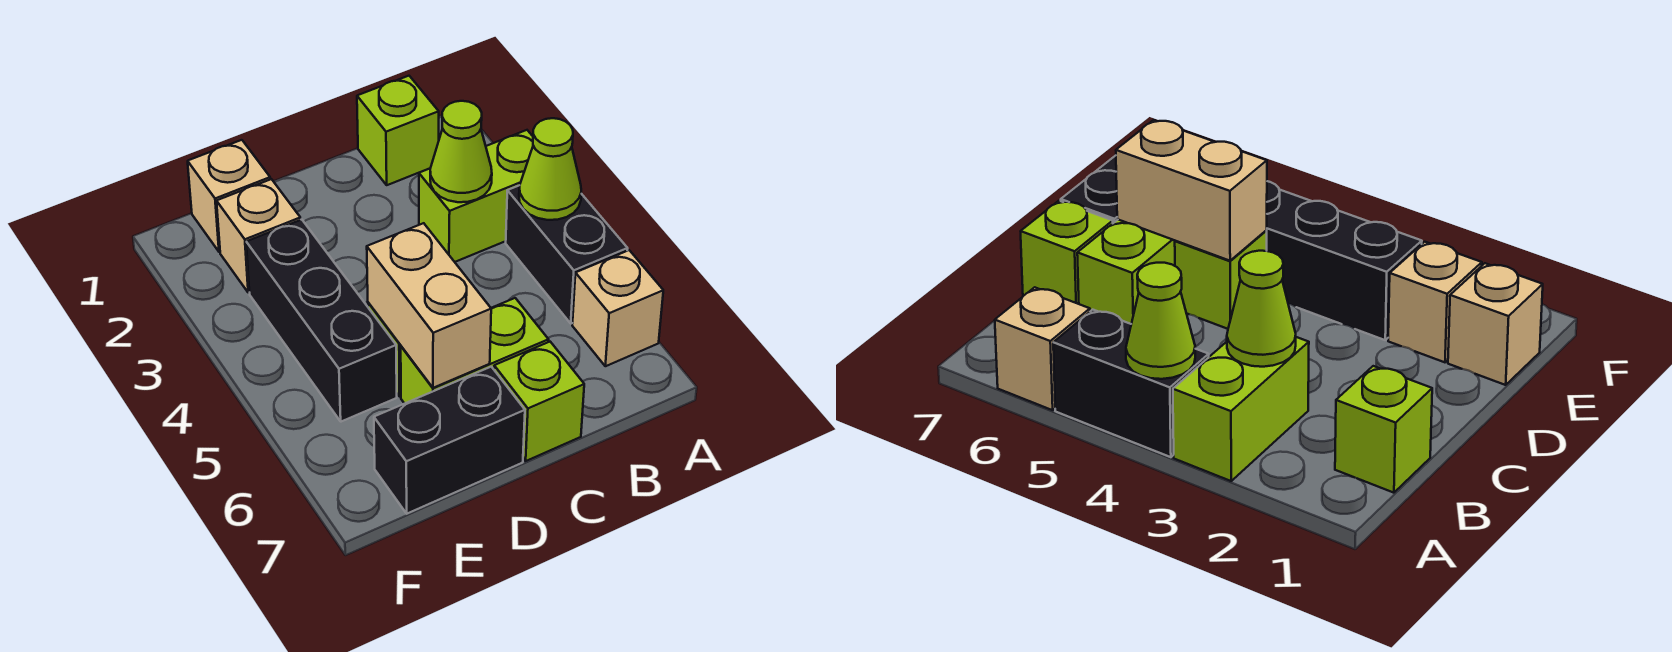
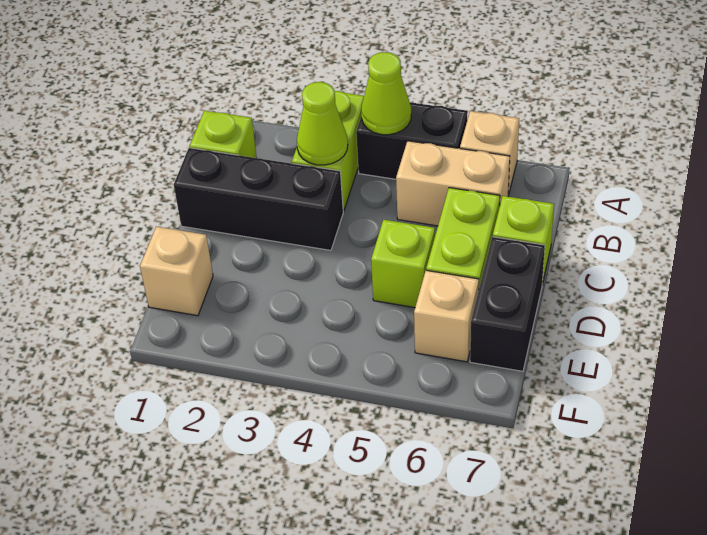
tan brick D5:D6 level 2 -> tan brick B5:B6 level 1
tan brick E2 level 1 -> tan brick E6 level 1
black brick E3:E5 level 1 -> black brick C1:C3 level 1

